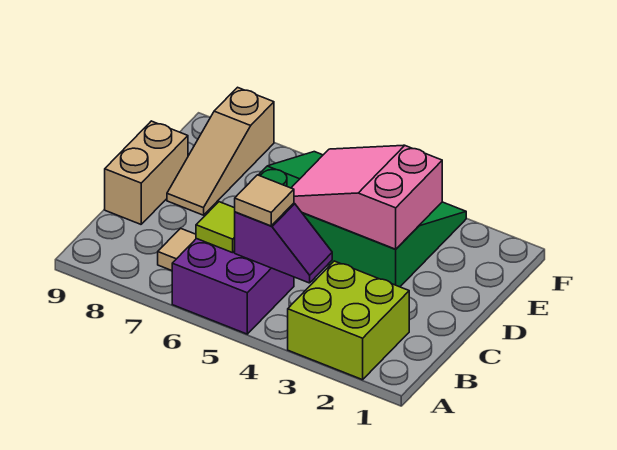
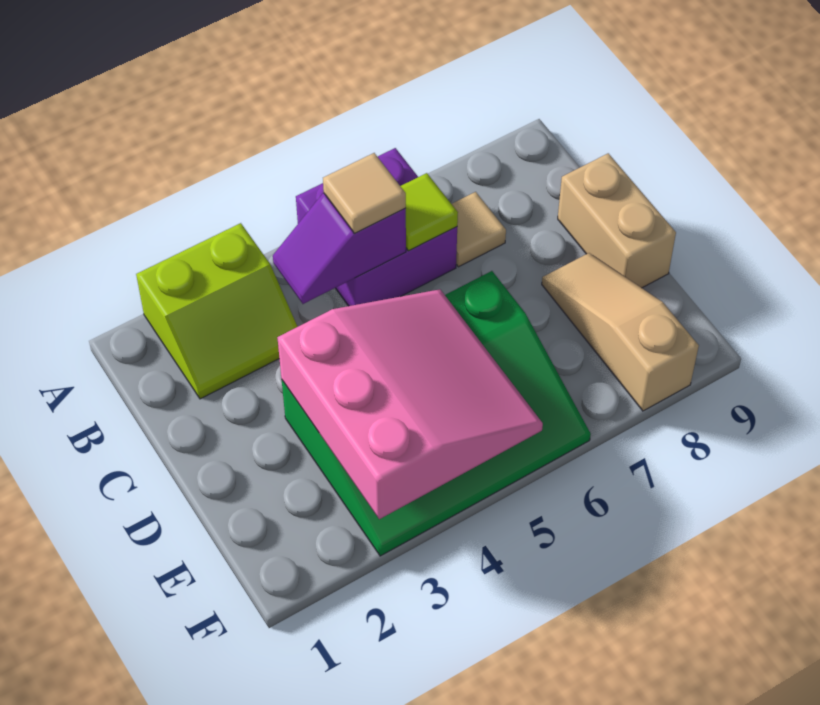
lime brick A2:B3 level 1 -> lime slope A2:B3 level 1 top A
pink slope D3:E5 level 2 top 3 -> pink slope D3:F5 level 2 top 3

